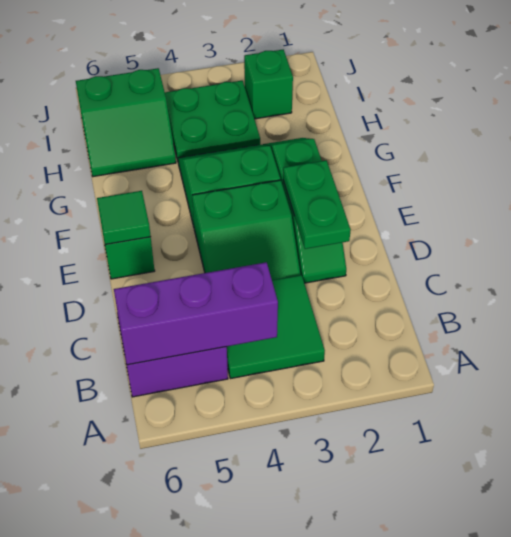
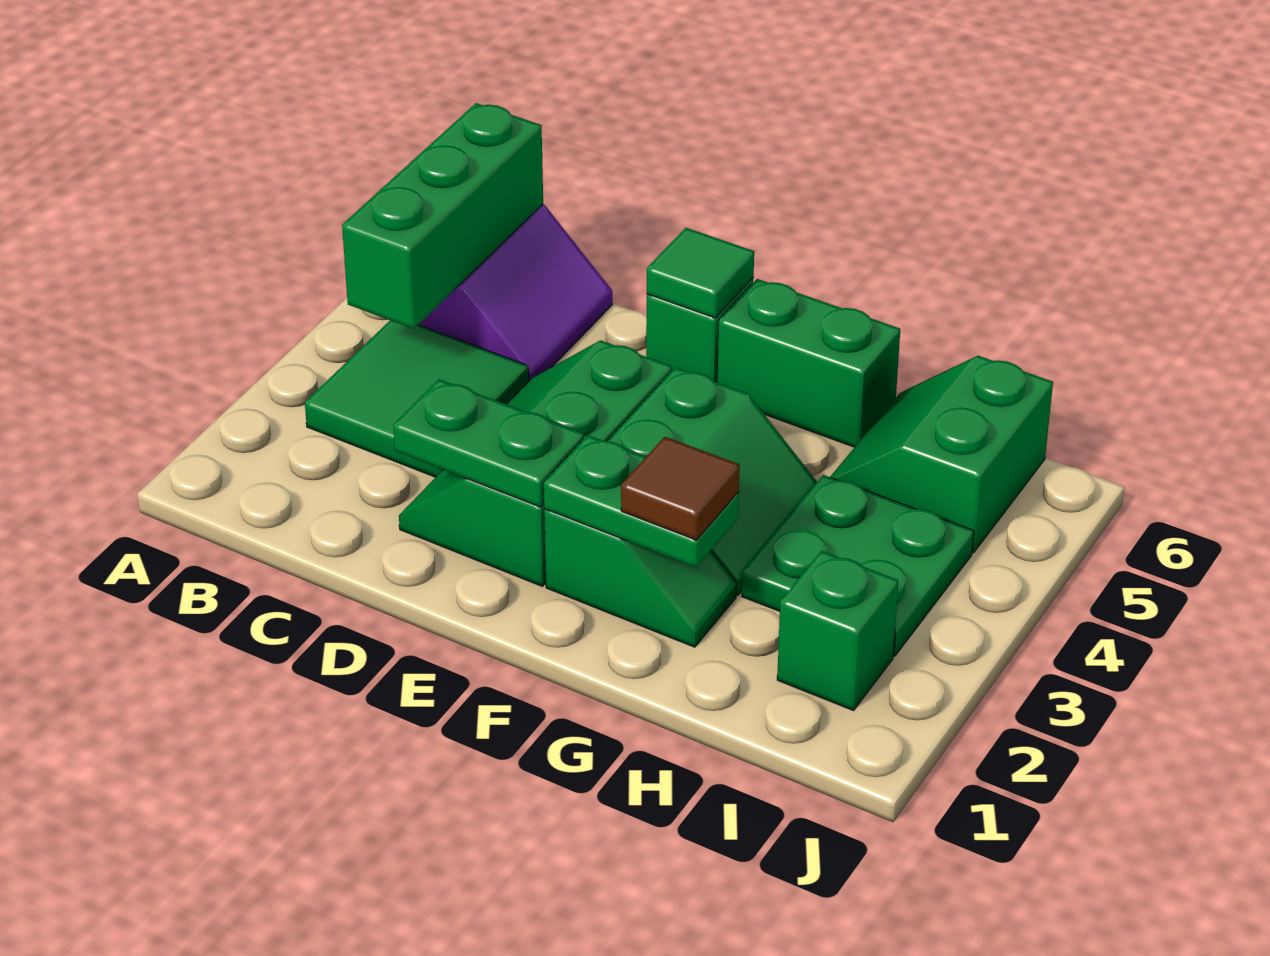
purple brick B4:B6 level 2 -> green brick B4:B6 level 2
none -> green plate F2:G2 level 2
none -> green brick F6:G6 level 1
none -> brown tile G2 level 3

